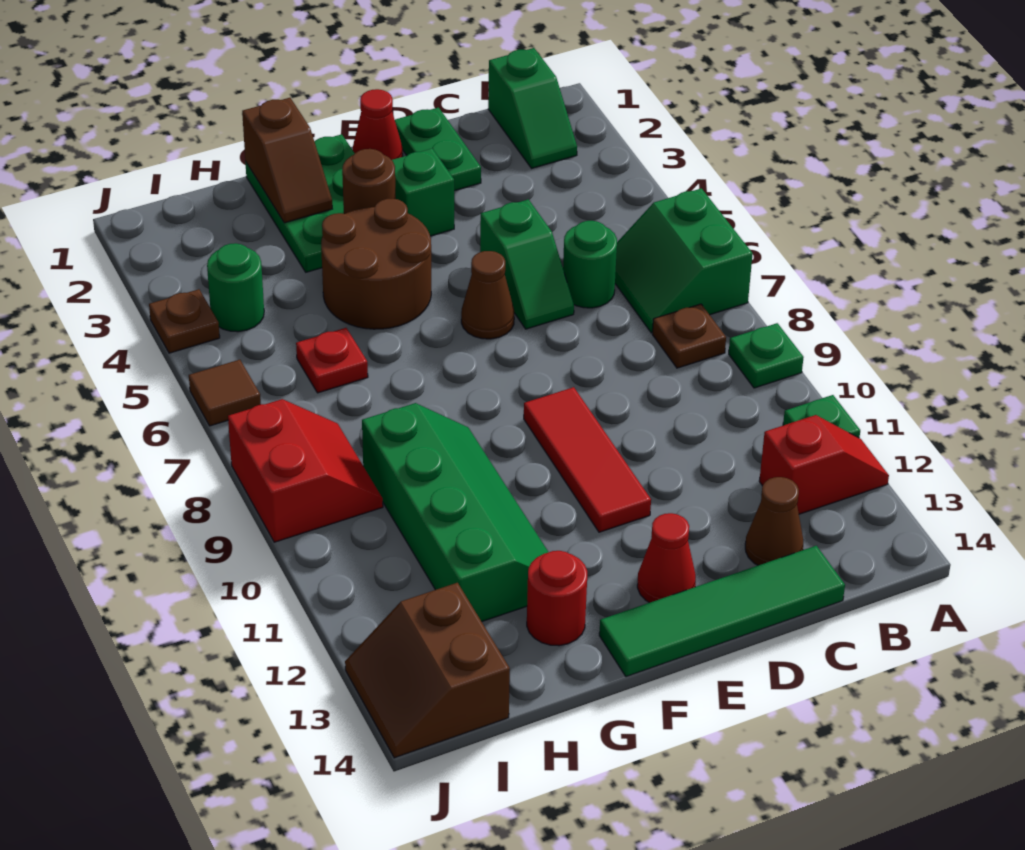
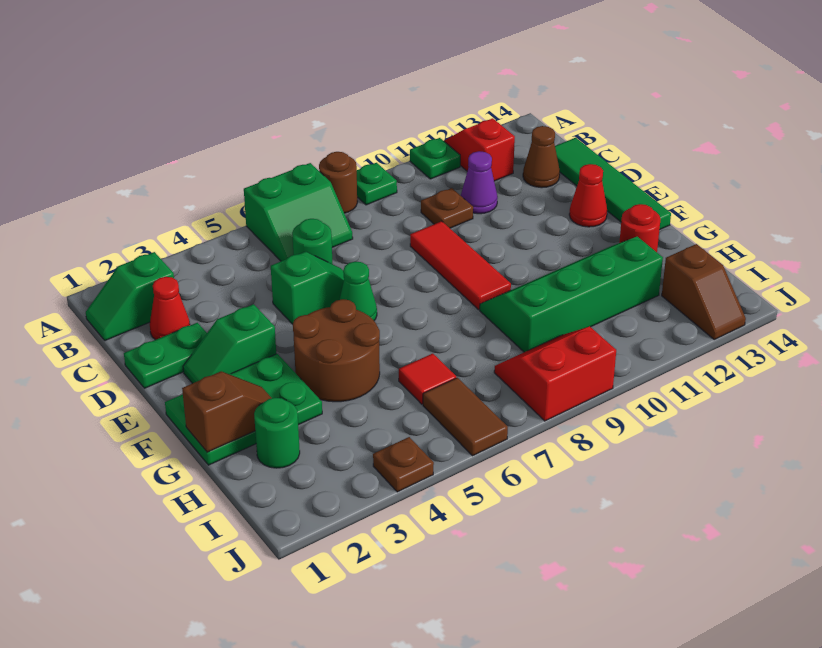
green slope B1:B2 level 1 top 1 -> green slope B1:B2 level 1 top 2
brown plate B8 level 1 -> brown plate C10 level 1
none -> purple cone C11 level 1
red cone E1 level 1 -> red cone C2 level 1
brown cone E6 level 1 -> green cone E6 level 1
red tile E9:E11 level 1 -> red tile D9:F9 level 1
brown round brick F3 level 2 -> brown round brick A8 level 1
red plate H6 level 1 -> red tile H6 level 1
green round brick I4 level 1 -> green round brick H2 level 1
brown slope I13:J14 level 1 top I -> brown slope I13:J13 level 1 top I
brown tile J6 level 1 -> brown tile I6:J6 level 1

